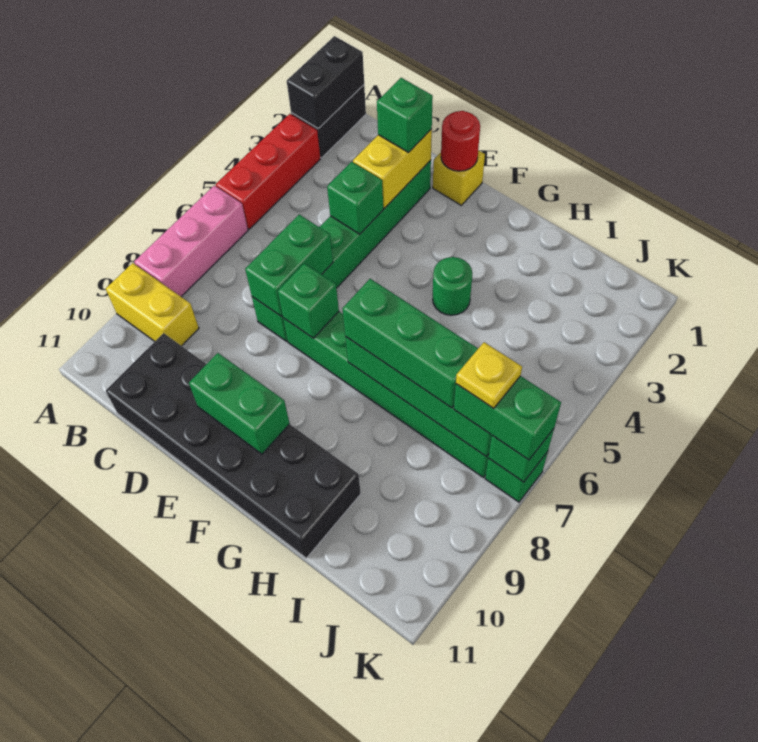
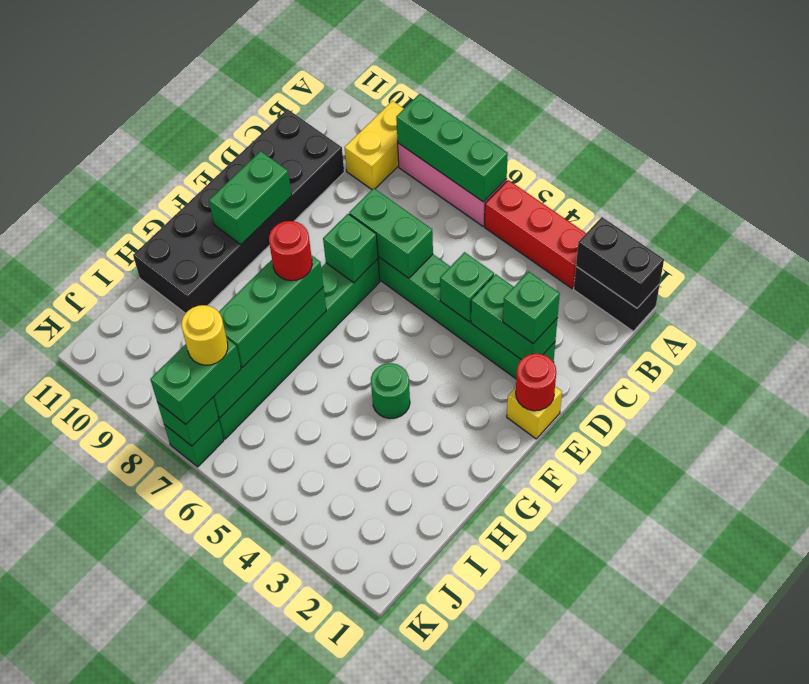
none -> green brick A6:A8 level 2
yellow brick D2:D3 level 2 -> green brick D2:D3 level 2
none -> red round brick G7 level 4
yellow plate J7 level 4 -> yellow round brick J7 level 4

